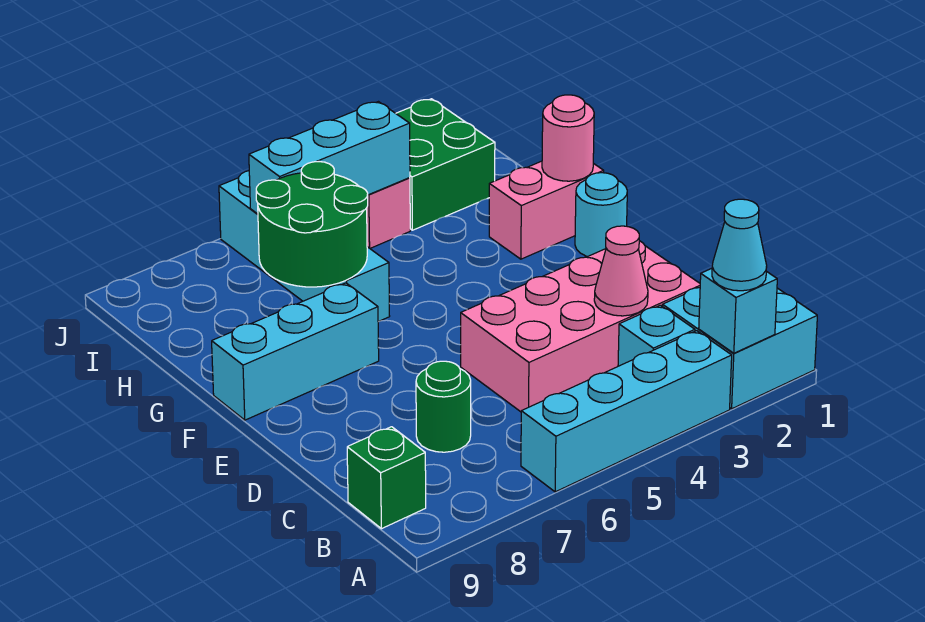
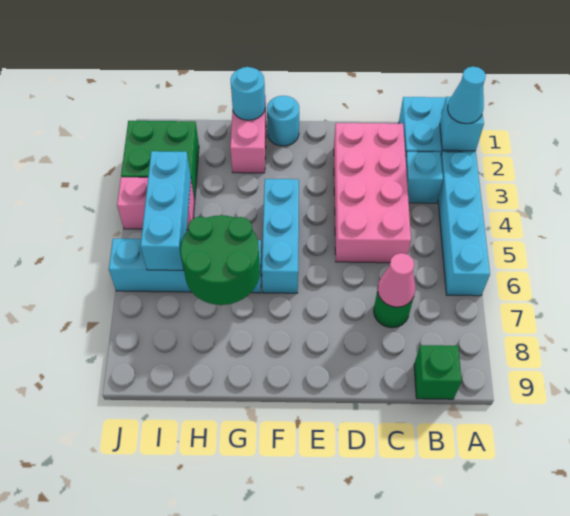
pink cone C3 level 2 -> pink cone C7 level 2
cyan brick F7:F9 level 1 -> cyan brick F4:F6 level 1
pink round brick G1 level 2 -> cyan round brick G1 level 2

